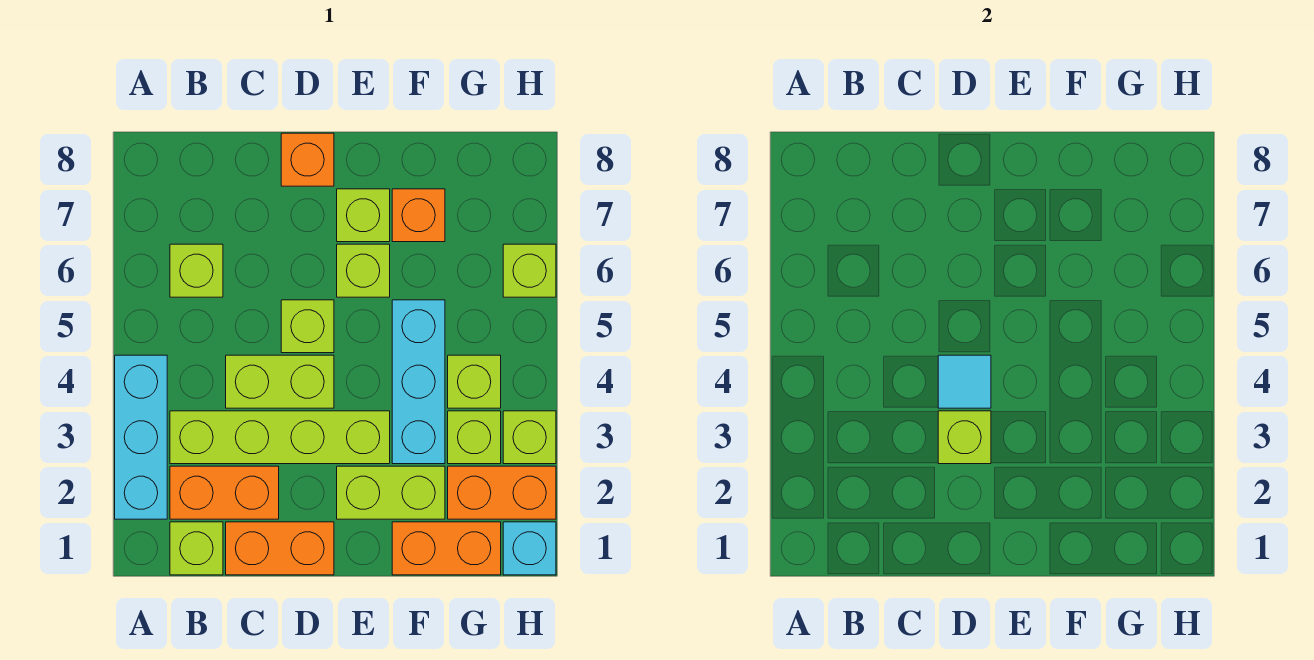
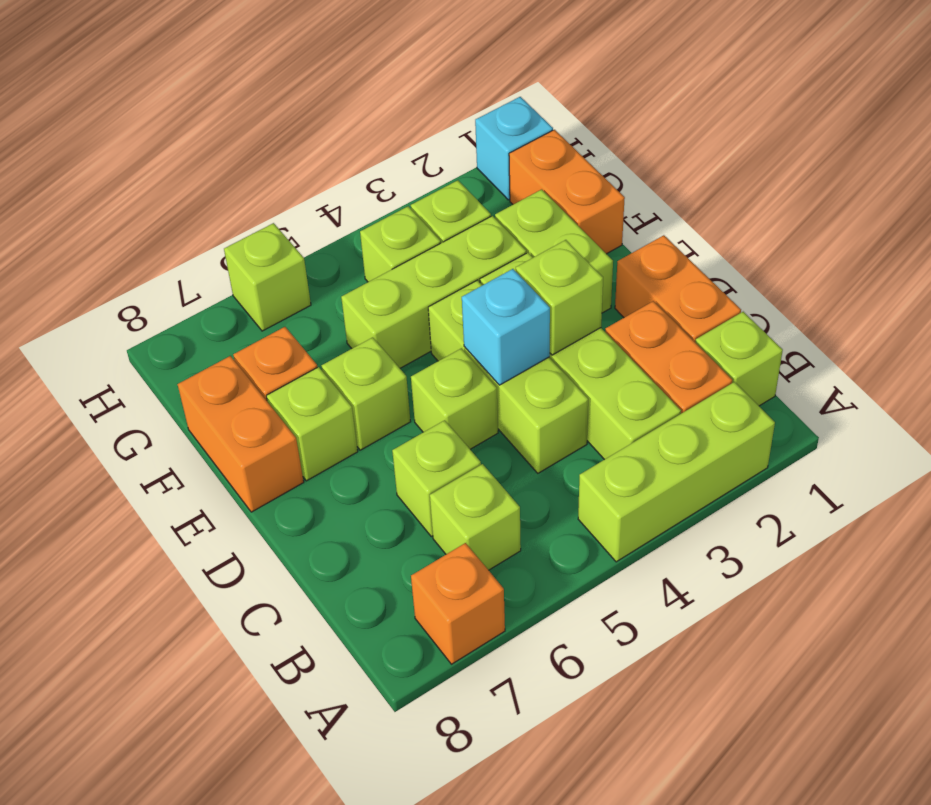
cyan brick A2:A4 level 1 -> lime brick A2:A4 level 1
lime brick C4:D4 level 1 -> lime brick C4:E4 level 1
cyan tile D4 level 2 -> cyan brick D4 level 2
orange brick D8 level 1 -> orange brick A7 level 1
cyan brick F3:F5 level 1 -> lime brick F3:F5 level 1
orange brick G2:H2 level 1 -> orange brick E8:F8 level 1
lime brick H3 level 1 -> lime brick C6 level 1

